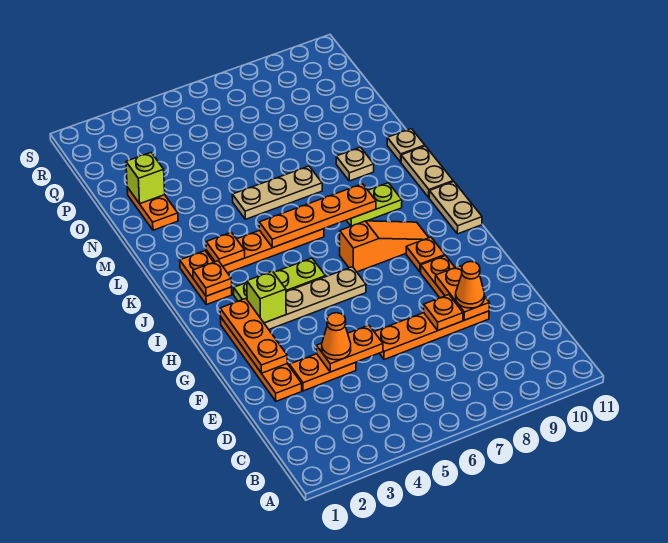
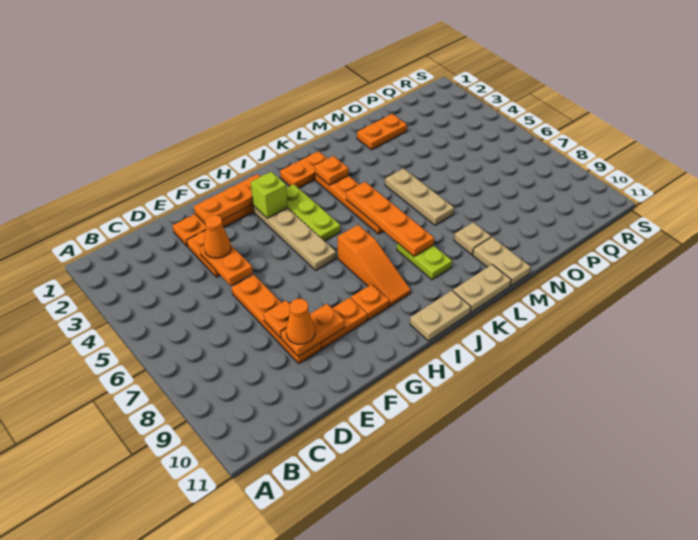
orange plate J2 level 2 -> none
tan plate M11 level 1 -> tan plate M10:M11 level 1
lime brick O2 level 2 -> none

